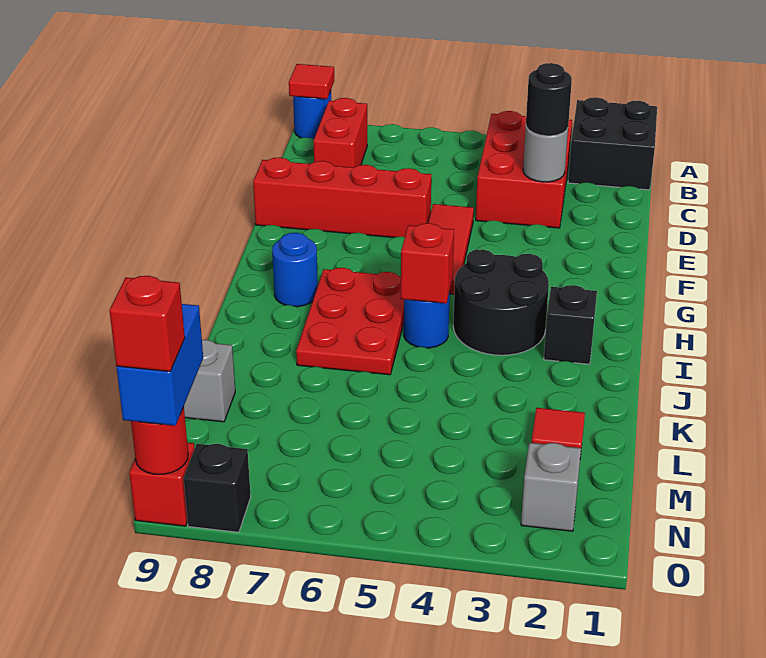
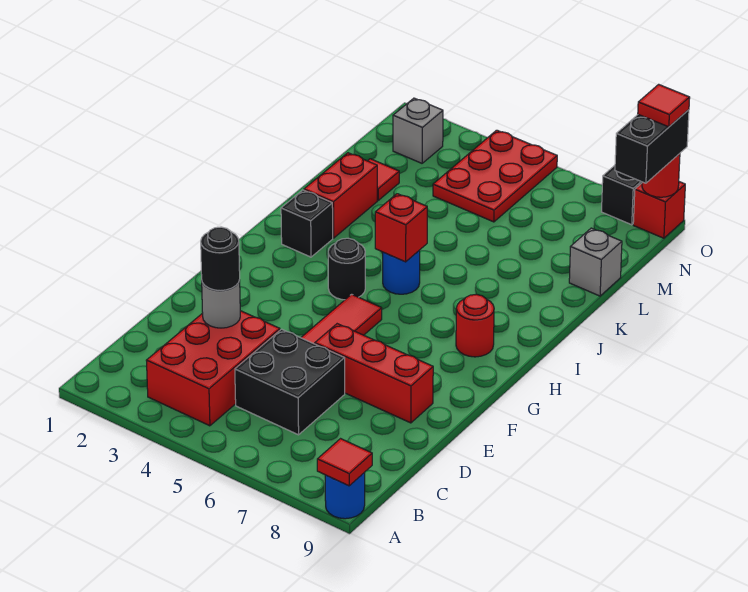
black brick A1:B2 level 1 -> black brick C5:D6 level 1
red brick B8:C8 level 1 -> red brick J2:K2 level 1
red brick E6:E9 level 1 -> red brick E6:E8 level 1
black round brick H3:I4 level 1 -> black round brick H4 level 1
red plate H6:J7 level 1 -> red plate M4:O5 level 1
blue round brick H8 level 1 -> red round brick H8 level 1
blue brick N9:O9 level 3 -> black brick N9:O9 level 3
red brick O9 level 4 -> red tile O9 level 4

